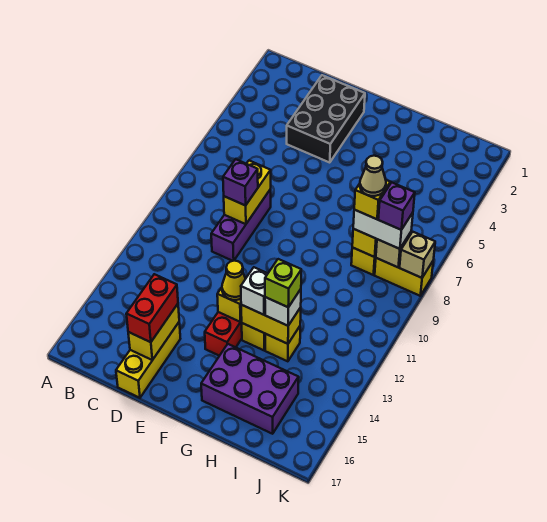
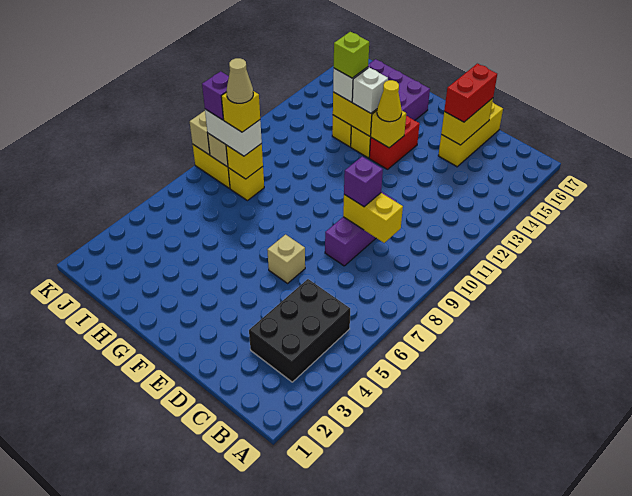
black brick D2:E4 level 1 -> black brick B3:C5 level 1
yellow brick D8:D9 level 2 -> yellow brick C9:D9 level 2
none -> tan brick E6 level 1

